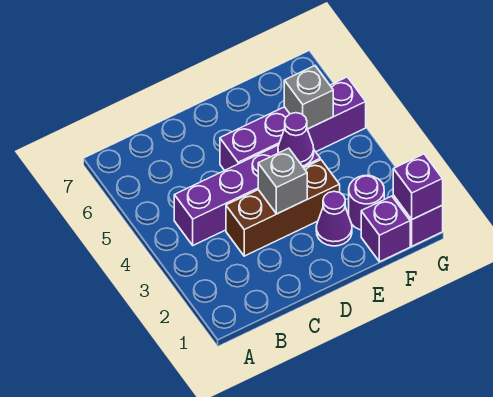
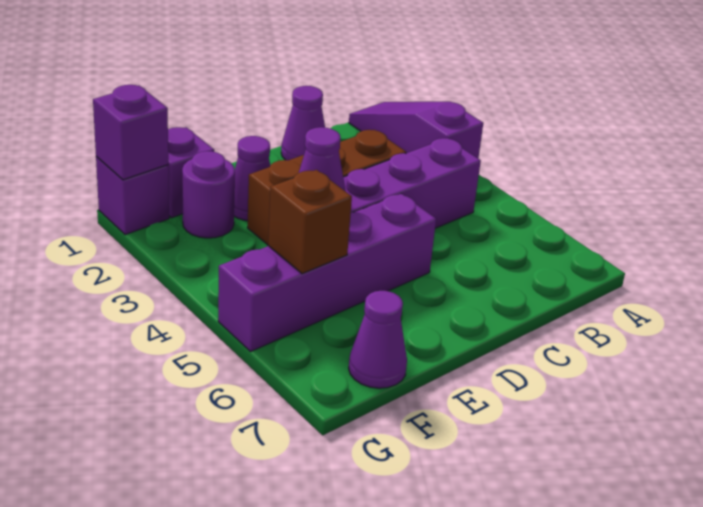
none -> purple slope A1:A3 level 1 top 3
none -> purple cone C1 level 1
grey brick D3 level 2 -> none
grey brick F5 level 2 -> brown brick F5 level 2
none -> purple cone F7 level 1

